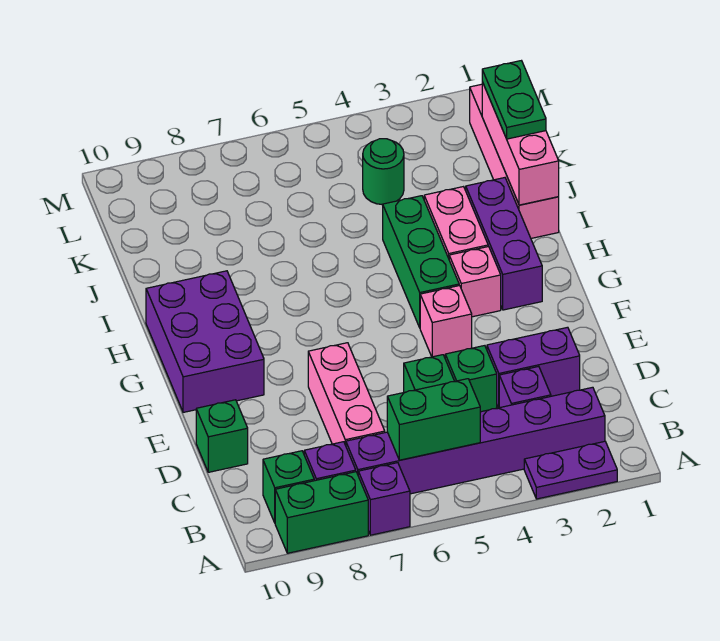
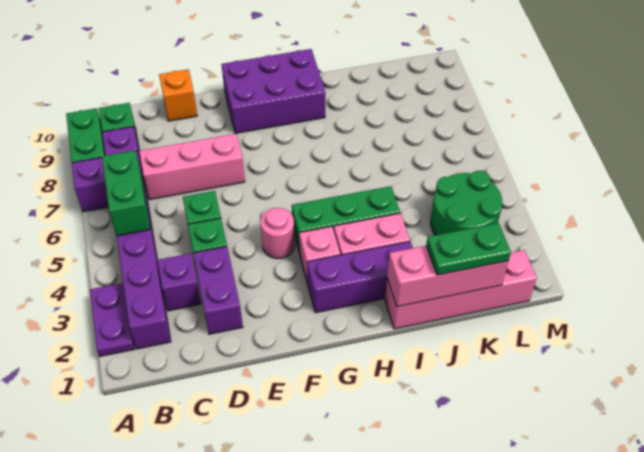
green brick D10 level 1 -> orange brick D10 level 1
pink brick F4 level 1 -> pink round brick F4 level 1
green round brick K4 level 1 -> green round brick K3:L4 level 1

